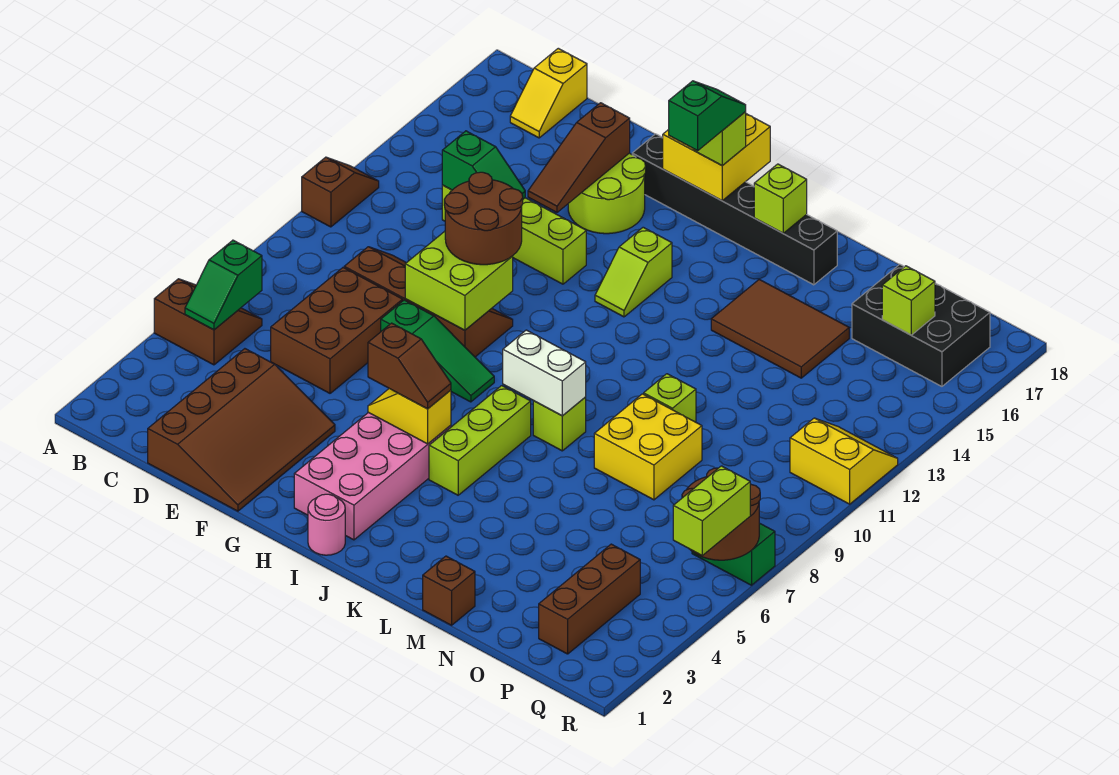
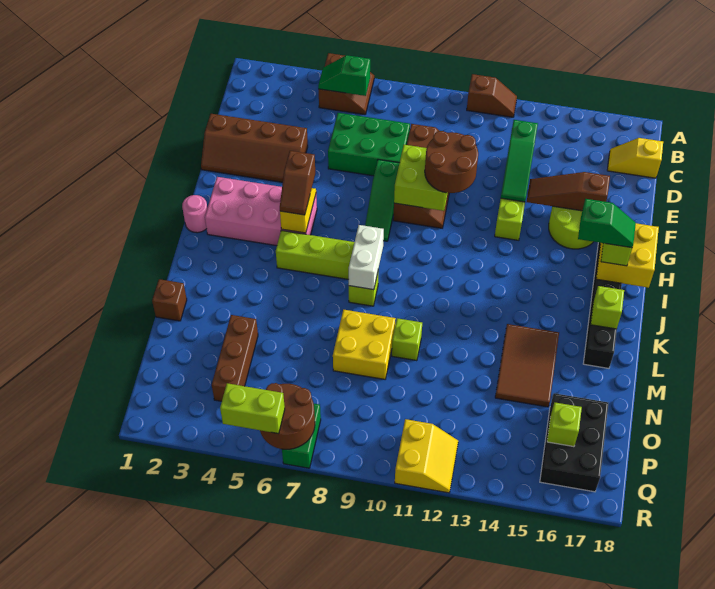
brown slope D1:F4 level 1 top D -> brown slope E1:F4 level 1 top E
brown brick D6:E8 level 1 -> green brick D6:E8 level 1
green slope D13:E13 level 2 top D -> green slope D13:F13 level 2 top D
lime slope I13:I14 level 1 top 14 -> none
brown brick P2:P4 level 1 -> brown brick N4:P4 level 1

